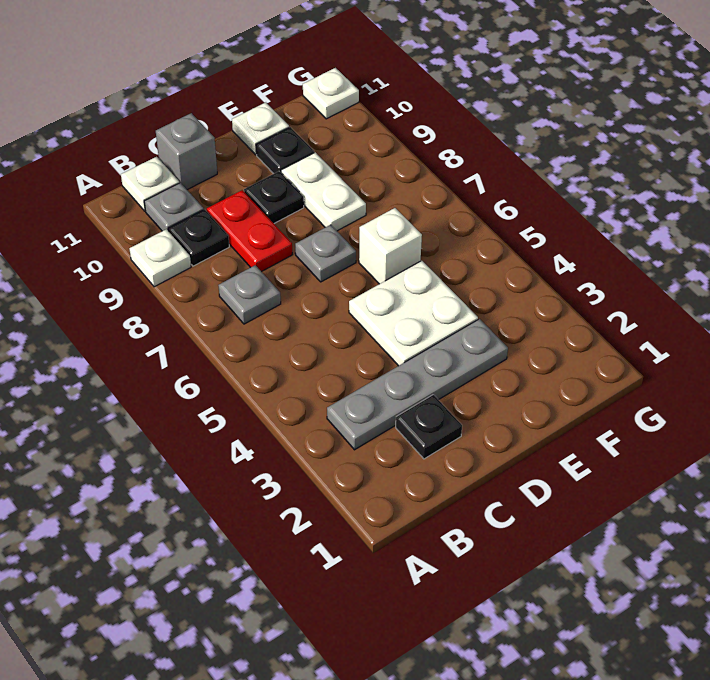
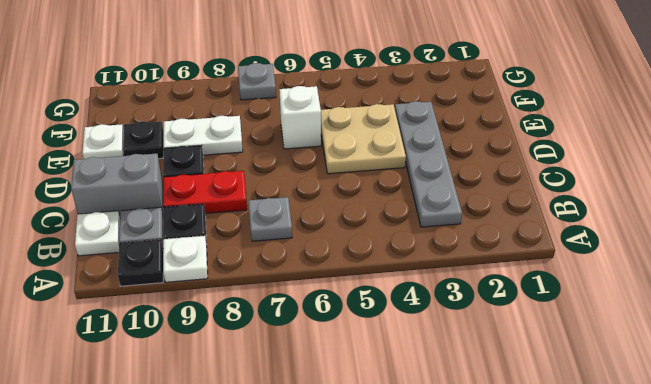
black plate C2 level 1 -> black plate A10 level 1
grey brick C11 level 1 -> grey brick C10:C11 level 1
white plate D4:E5 level 1 -> tan plate D4:E5 level 1
grey plate D7 level 1 -> grey plate G7 level 1
white plate G11 level 1 -> none

